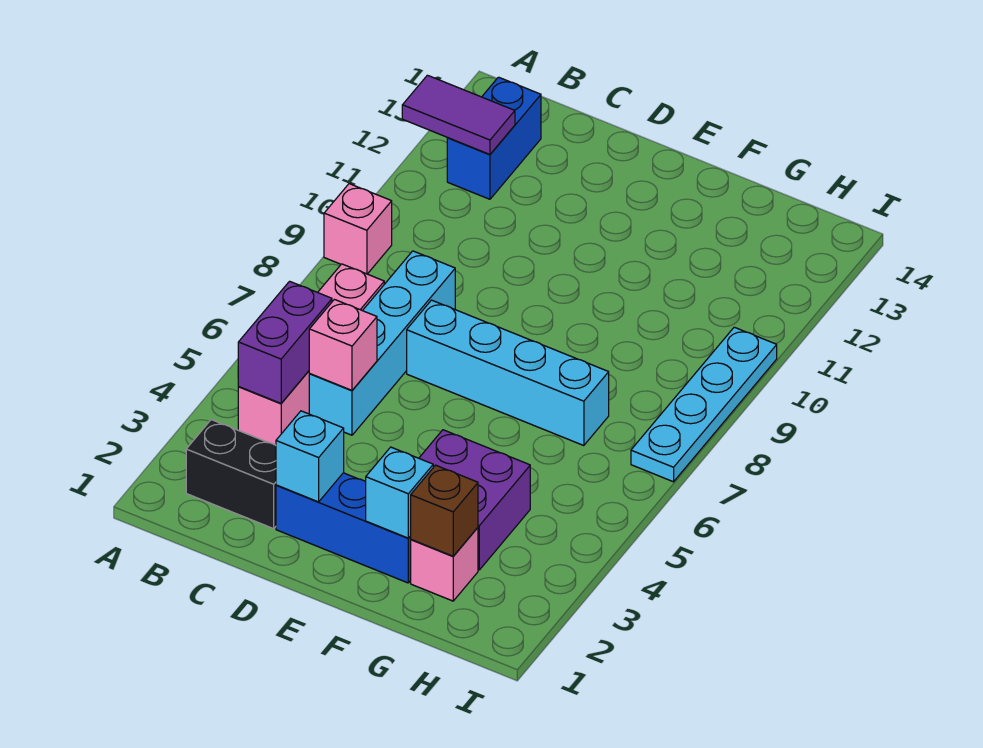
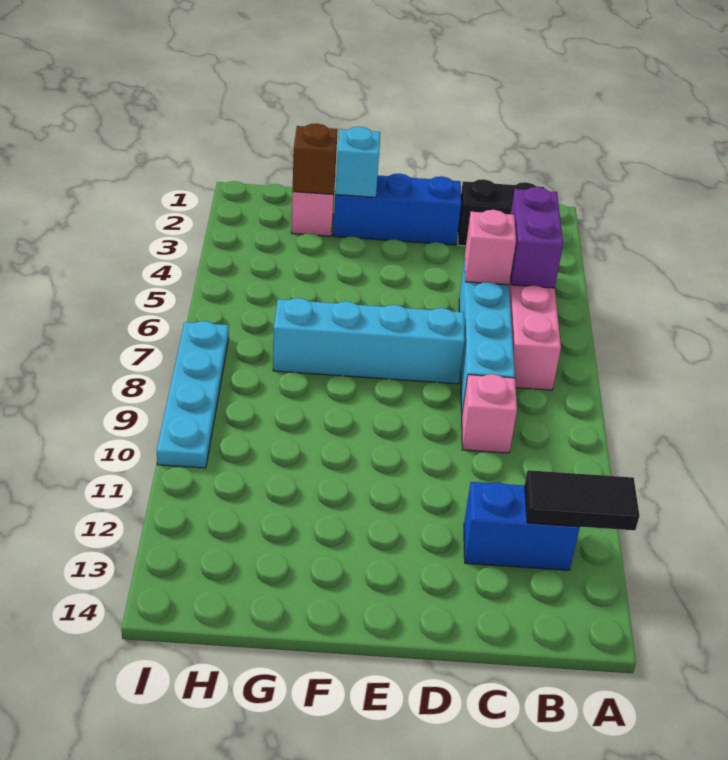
pink brick A9 level 1 -> pink brick C9 level 1
purple tile A12:B12 level 2 -> black tile A12:B12 level 2
blue brick B12:B13 level 1 -> blue brick B12:C12 level 1
cyan brick D2 level 2 -> none
purple brick F3:G4 level 1 -> none

